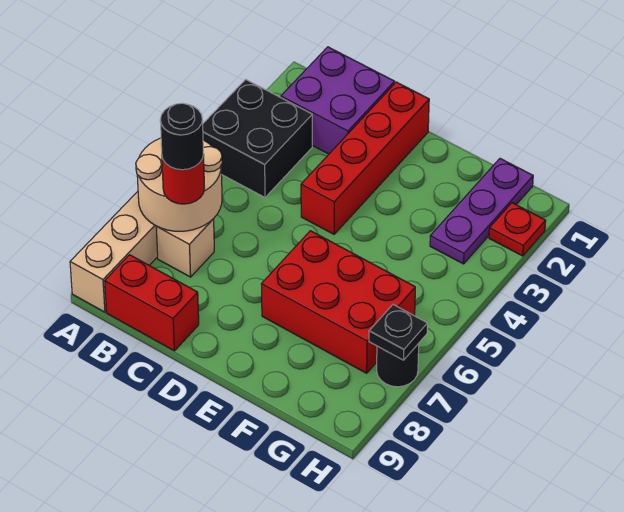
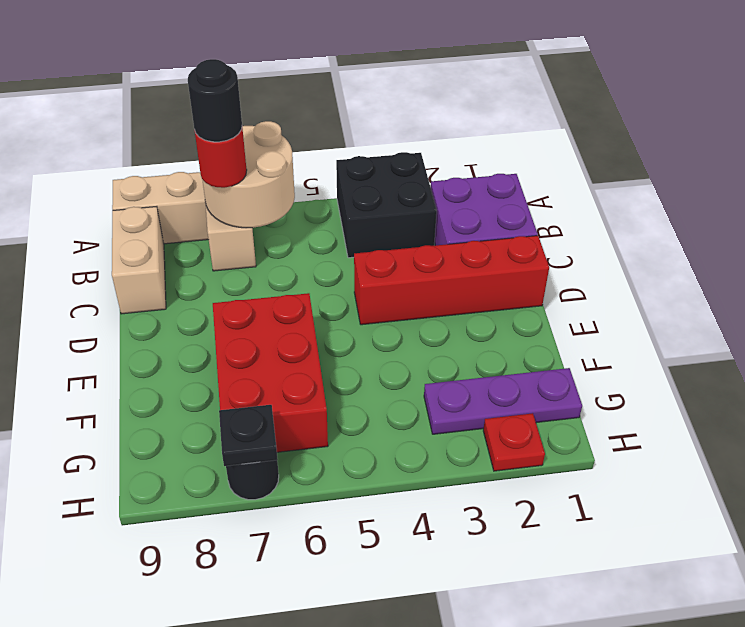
red brick B9:C9 level 1 -> tan brick B9:C9 level 1

